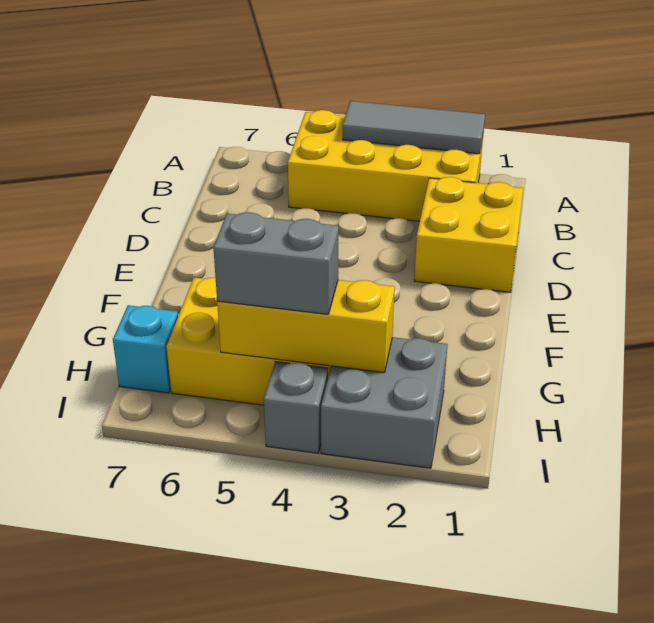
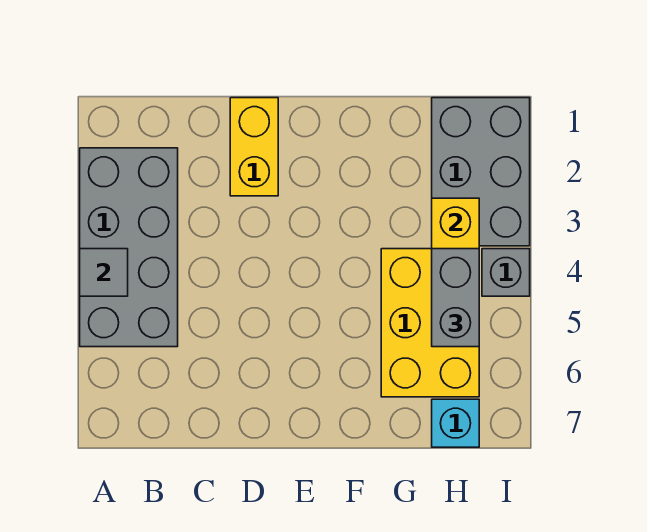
yellow brick A2:B5 level 1 -> grey brick A2:B5 level 1
grey tile A2:A4 level 2 -> grey tile A4 level 2
yellow brick C1:D2 level 1 -> yellow brick D1:D2 level 1
grey brick H2:I3 level 1 -> grey brick H1:I3 level 1

